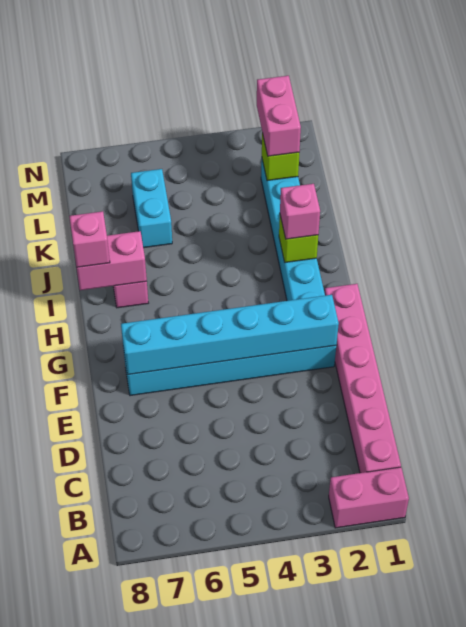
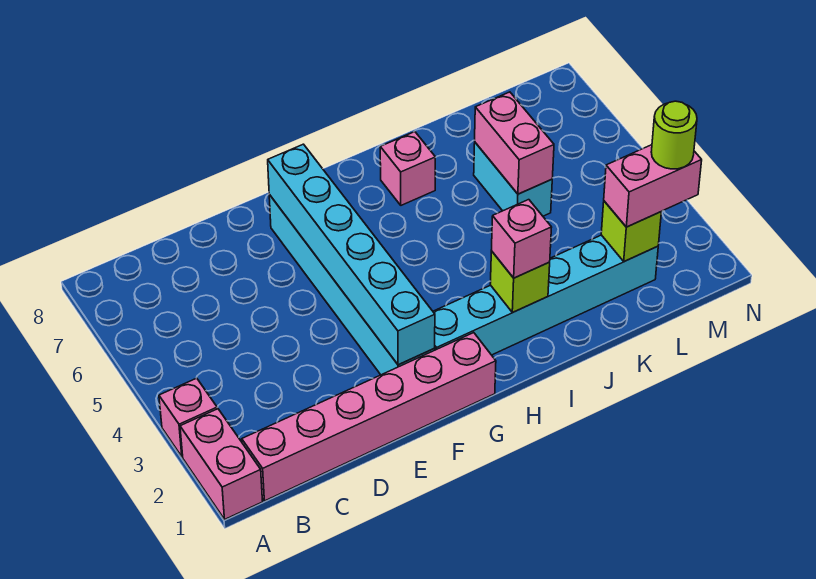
pink brick I7:I8 level 2 -> pink brick K5:K6 level 2
pink brick I8 level 3 -> pink brick A3 level 1
cyan brick K6:L6 level 1 -> cyan brick K5:K6 level 1
none -> lime round brick M2 level 4

